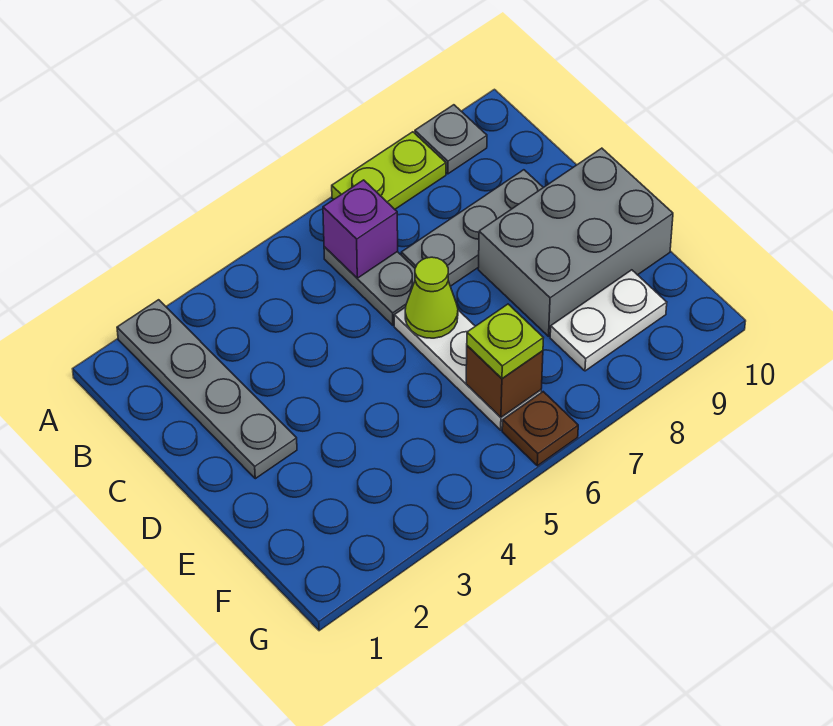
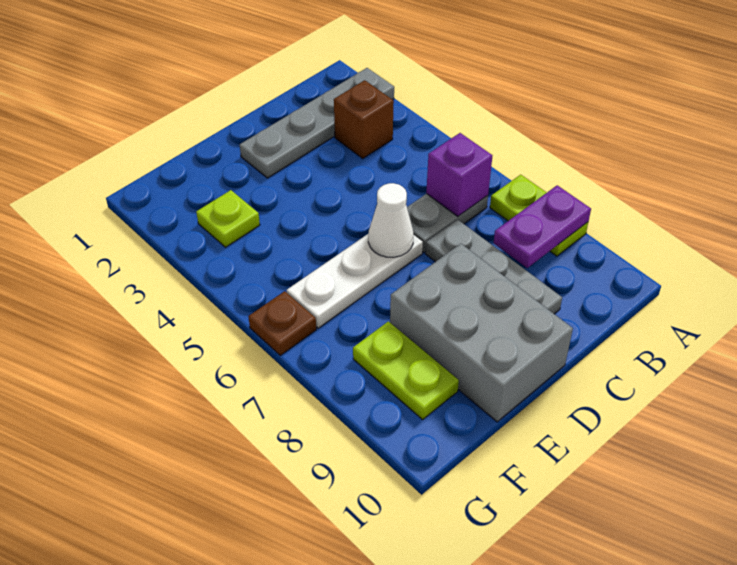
none -> purple plate A8:B8 level 2
grey plate A9 level 1 -> none
lime cone D6 level 2 -> white cone D6 level 2
brown brick F6 level 2 -> brown brick B3 level 1
lime plate F6 level 3 -> lime plate F3 level 1
white plate F8:F9 level 1 -> lime plate F8:F9 level 1

